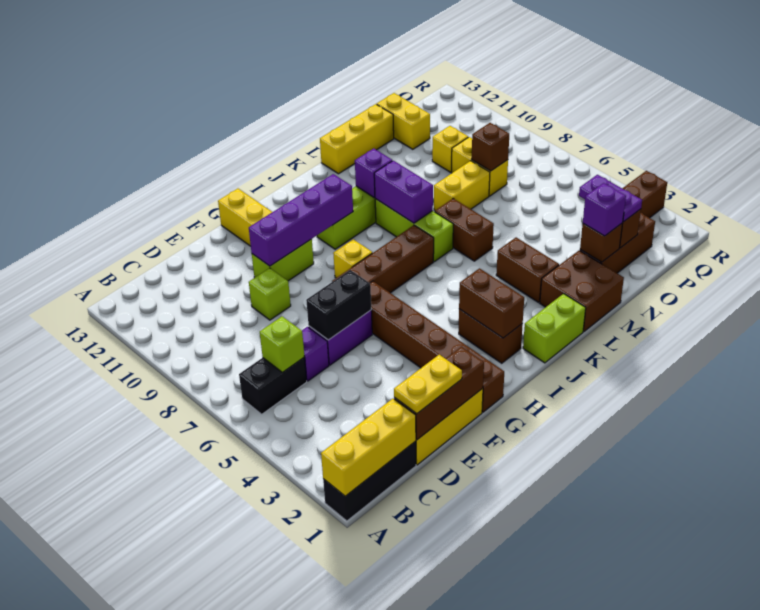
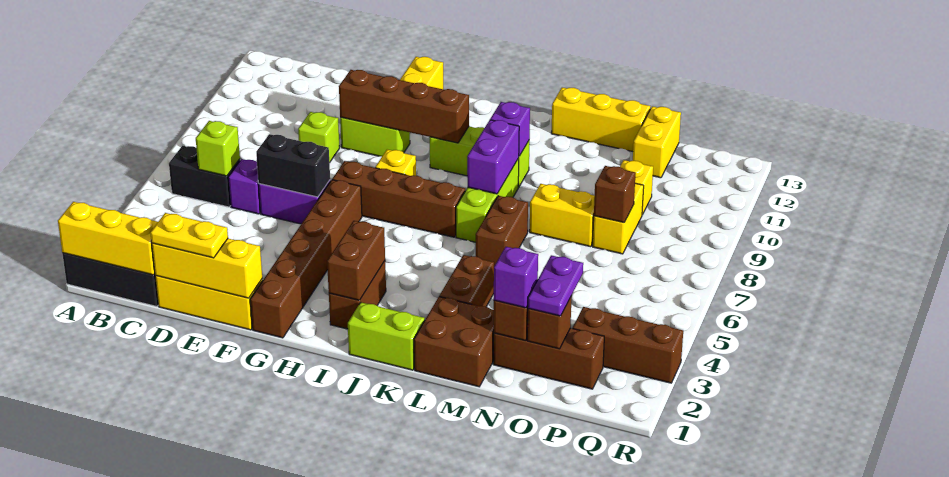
brown brick D1:F1 level 2 -> yellow brick D1:F1 level 2
purple brick F10:I10 level 2 -> brown brick F10:I10 level 2

